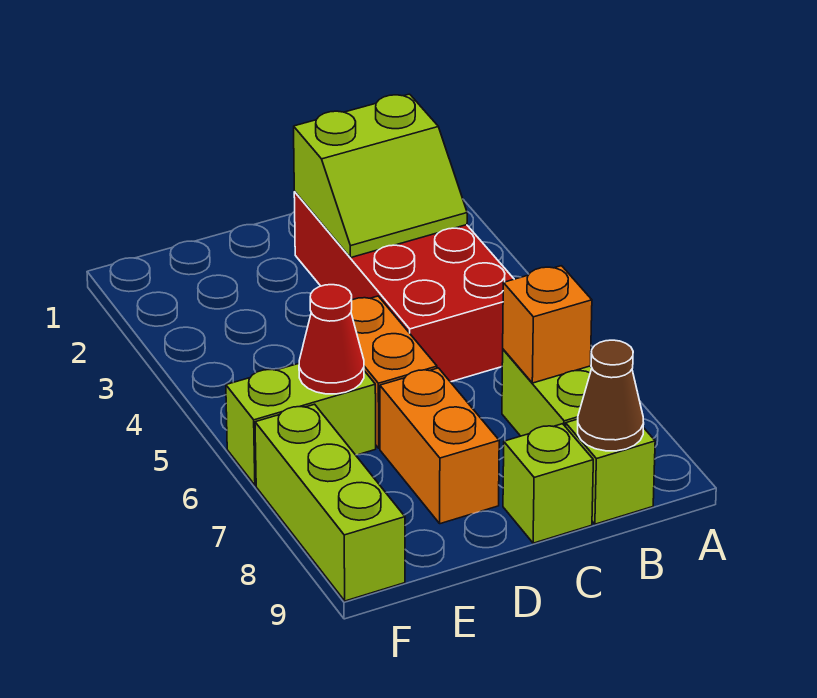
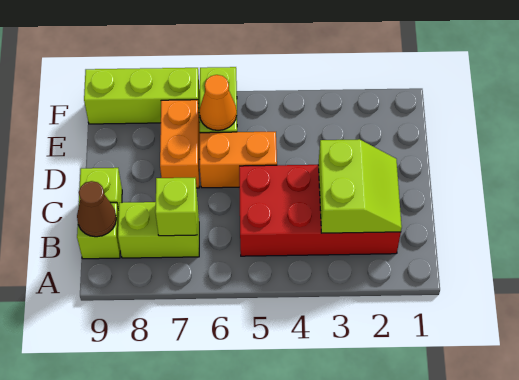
lime slope B2:C3 level 2 top 2 -> lime slope B2:C3 level 2 top 3
orange brick B7 level 2 -> lime brick B7 level 2
orange brick D7:D8 level 1 -> orange brick D7:E7 level 1
red cone E6 level 2 -> orange cone E6 level 2

